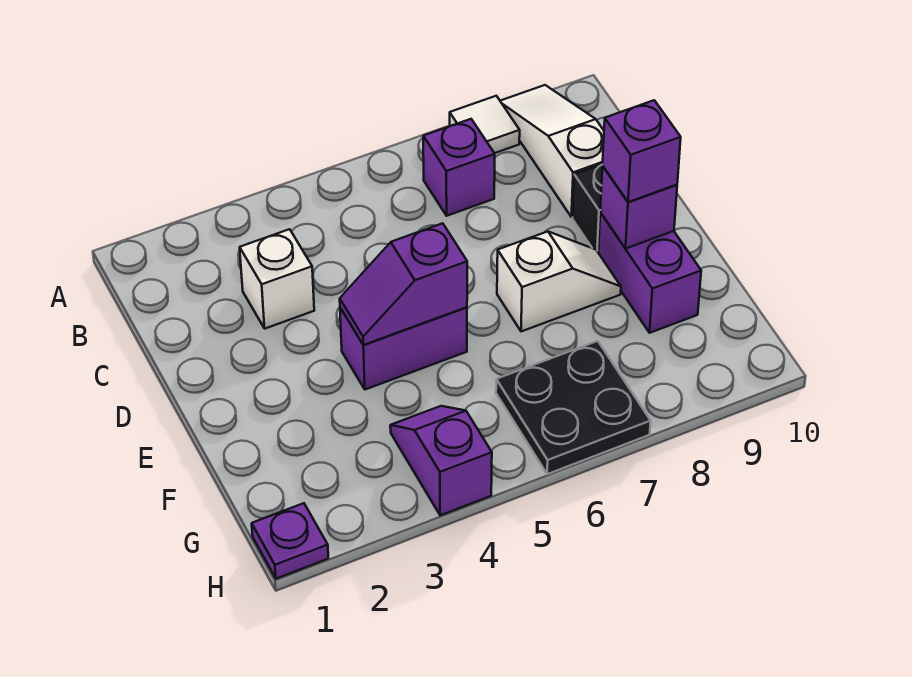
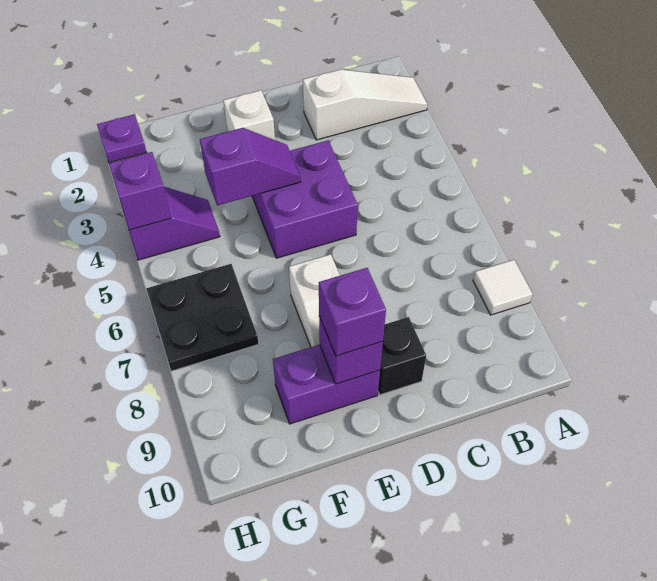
white slope A9:C9 level 1 top C -> white slope A2:C2 level 1 top C
purple brick B7 level 1 -> purple brick H4 level 2
white brick C3 level 1 -> white brick E2 level 1
purple brick E4:E5 level 1 -> purple brick D4:E5 level 1
purple slope E4:E5 level 2 top 5 -> purple slope E4:F4 level 2 top F

